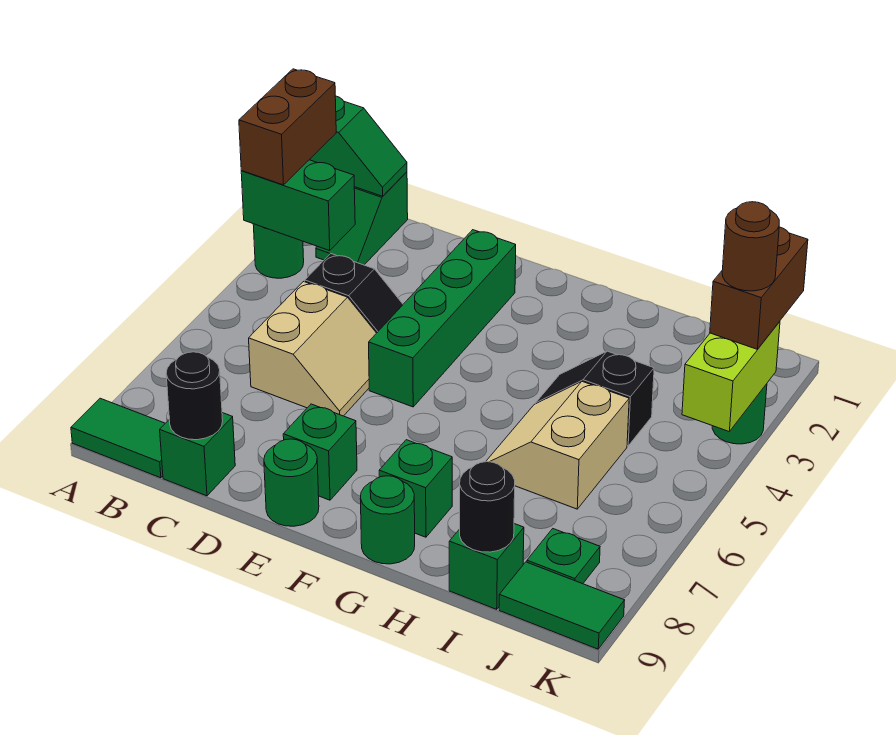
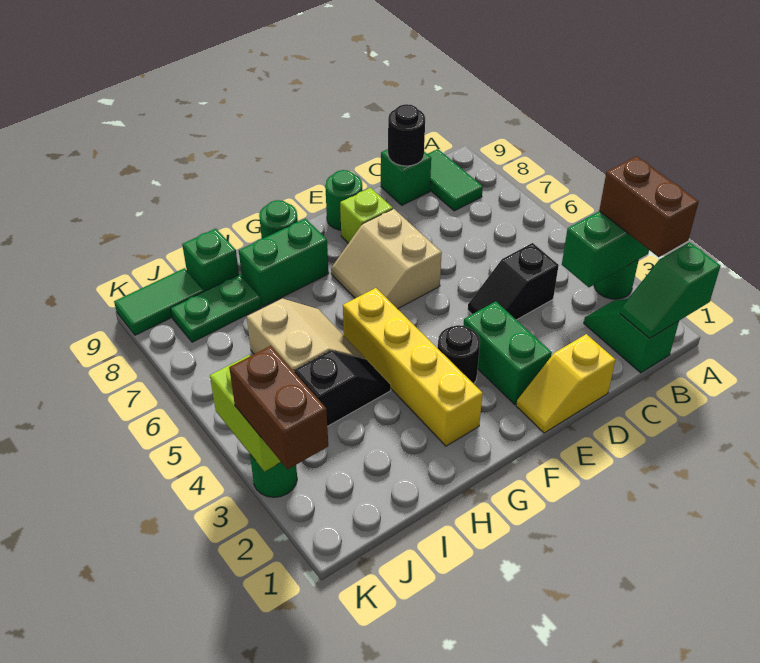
green tile A9:B9 level 1 -> green tile B8:B9 level 1
tan slope C5:D6 level 1 top C -> tan slope E6:F7 level 1 top E
none -> yellow slope D1:E1 level 1 top D
green brick E2:E5 level 1 -> green brick E2:E3 level 1
green brick E8 level 1 -> lime brick E8 level 1
none -> yellow brick G2:G5 level 1
green brick G8 level 1 -> green brick G8:H8 level 1
black round brick I9 level 2 -> black round brick F3 level 1
green plate J8 level 1 -> green plate I8:J8 level 1
brown round brick K3 level 4 -> none

